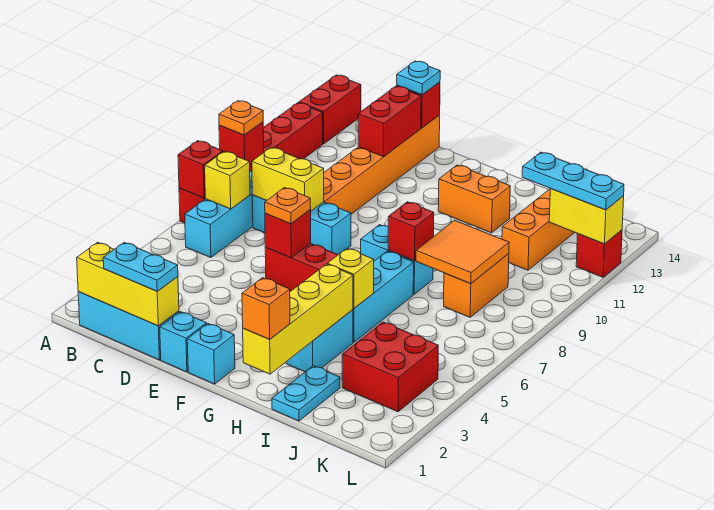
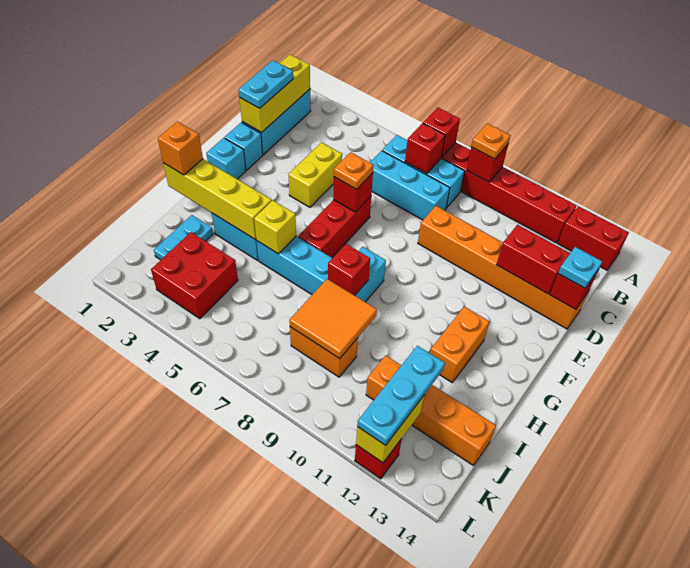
yellow brick B7 level 2 -> red brick B7 level 2
cyan brick C8:E8 level 1 -> cyan brick C6:C8 level 1
yellow brick C8:D8 level 2 -> yellow brick D4:E4 level 1
cyan plate I1:I2 level 1 -> cyan plate I2:J2 level 1

